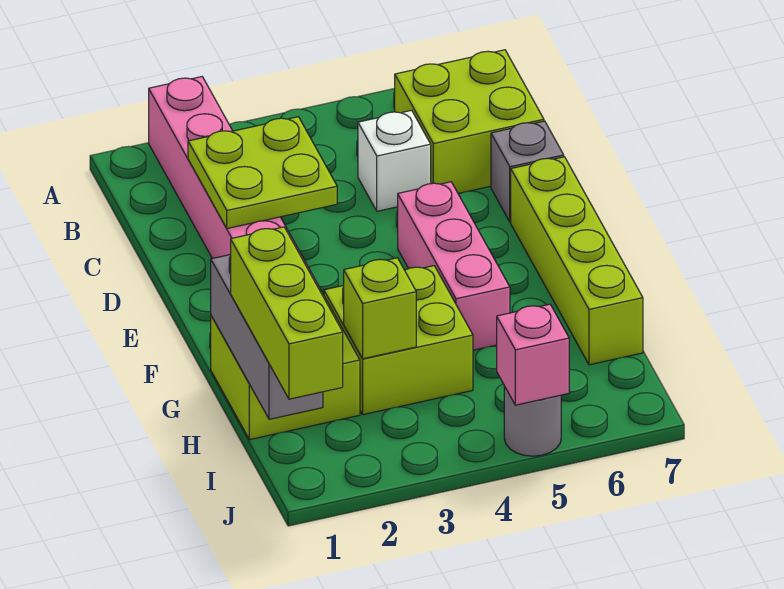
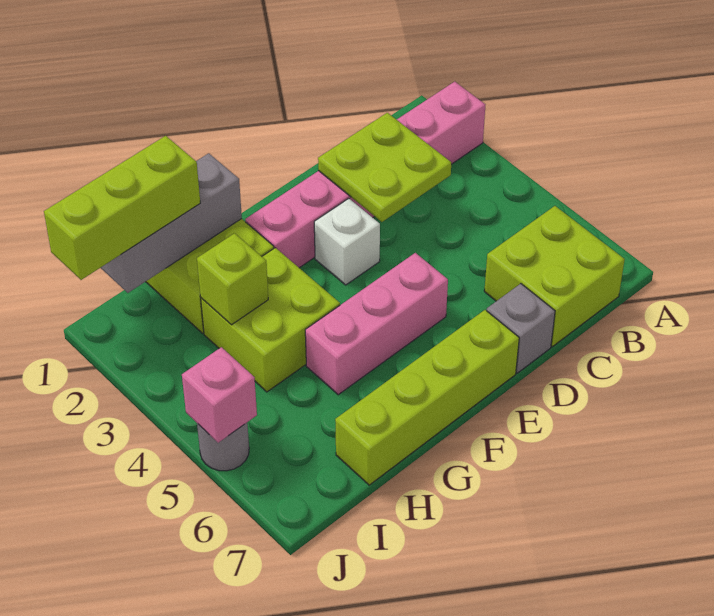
white brick C5 level 1 -> white brick E3 level 1

